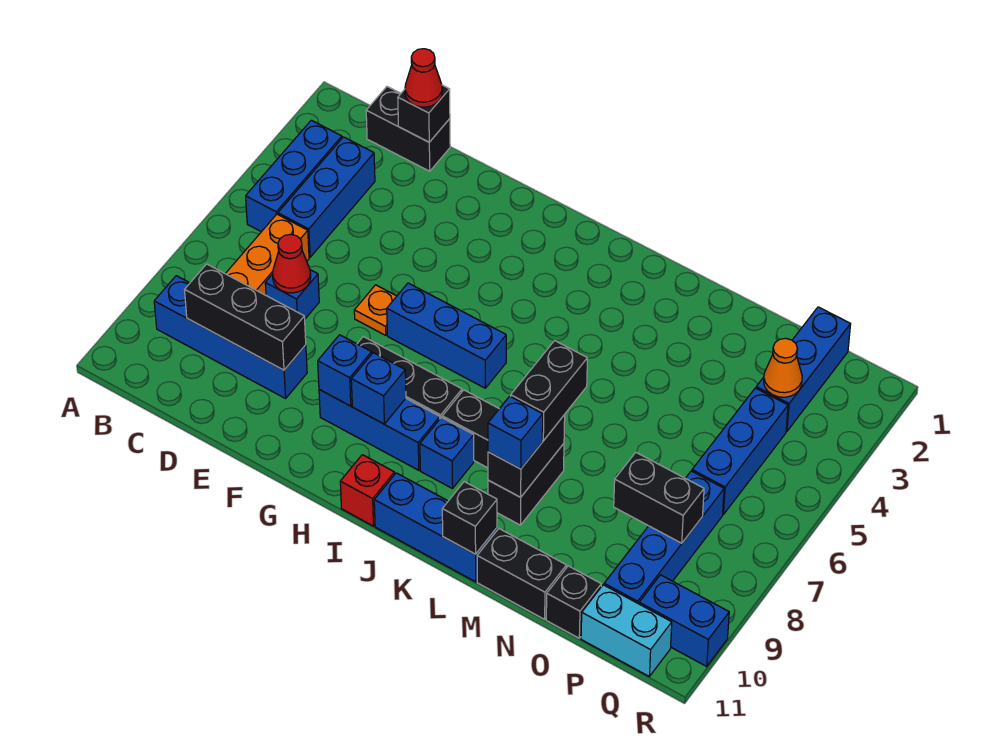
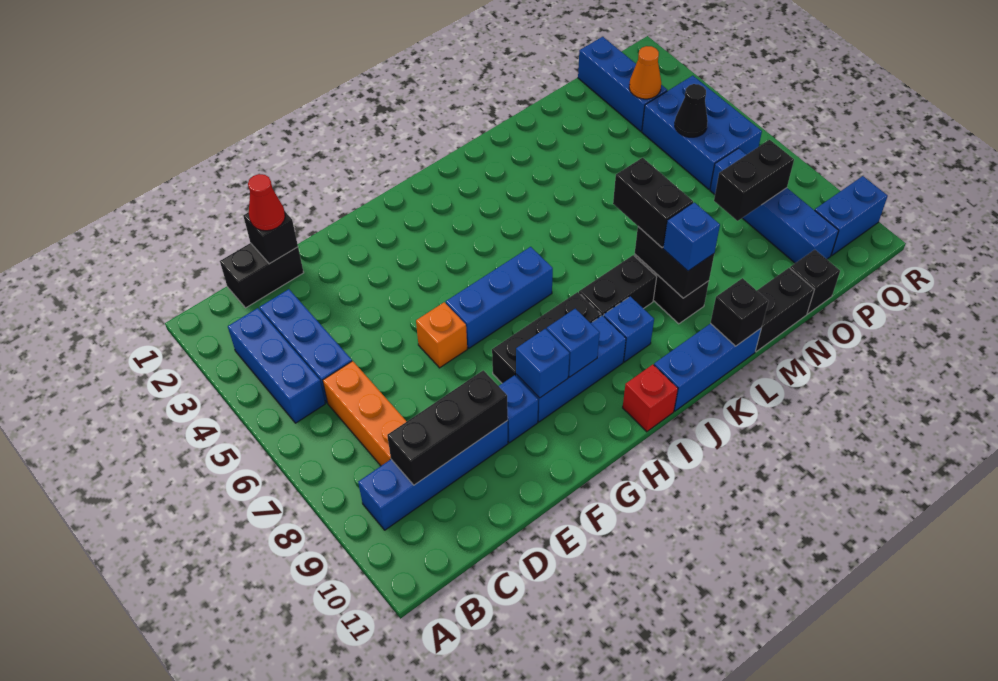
blue brick D7 level 1 -> blue brick F9 level 1
red cone D7 level 2 -> none
orange plate F6 level 1 -> orange brick F6 level 1
blue brick P4:P6 level 1 -> blue brick P4:Q6 level 1
none -> black cone P5 level 2
cyan brick P11:Q11 level 1 -> none

